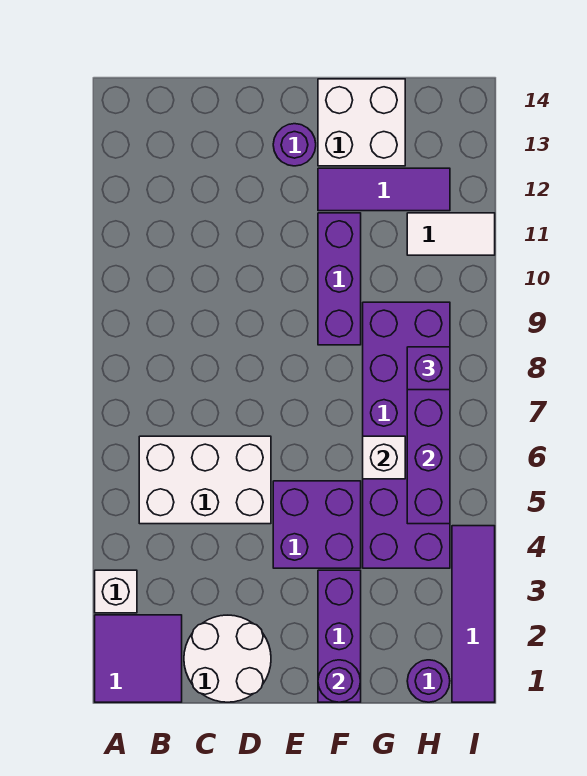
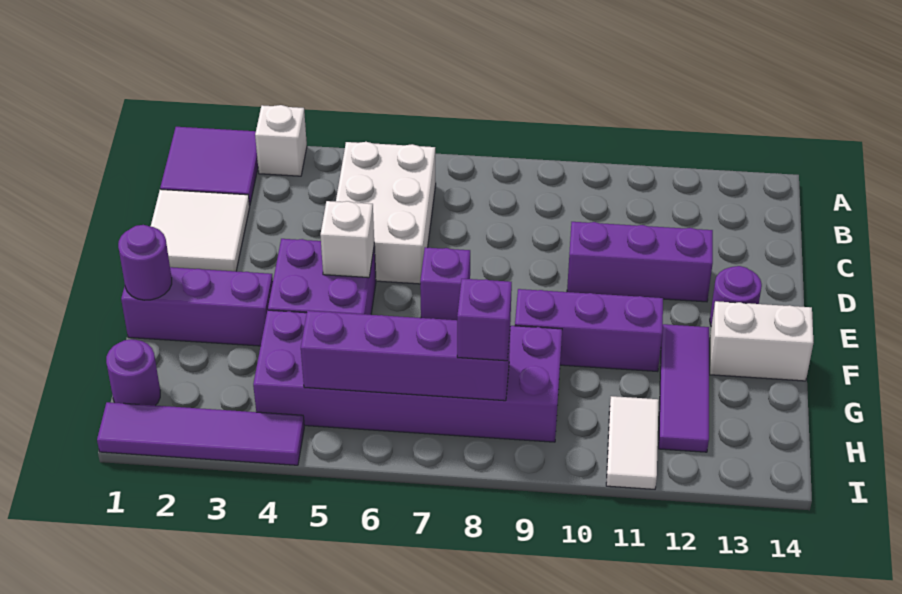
white round brick C1:D2 level 1 -> white tile C1:D2 level 1
none -> purple brick D10:D12 level 1
none -> purple brick E7 level 1
white brick F13:G14 level 1 -> white brick F13:F14 level 1
white brick G6 level 2 -> white brick E5 level 2

